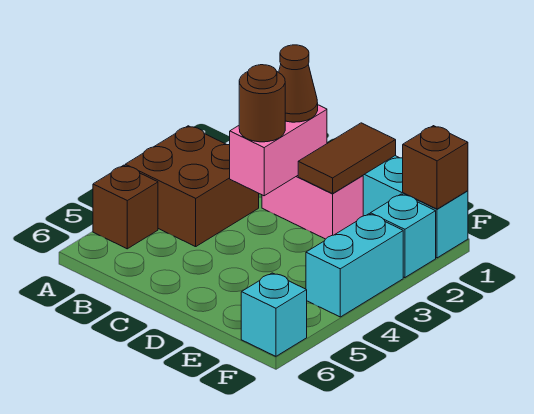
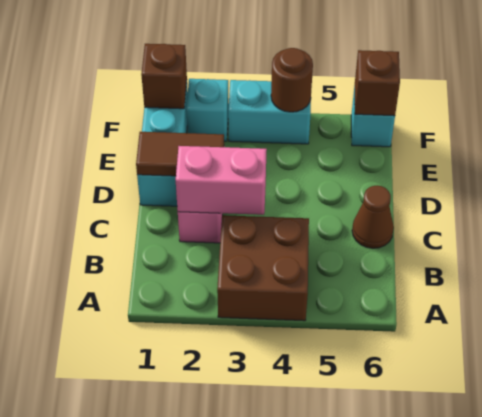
brown brick A5 level 1 -> brown brick F6 level 2
brown cone C2 level 3 -> brown cone C6 level 1
brown round brick C3 level 3 -> brown round brick F4 level 2

